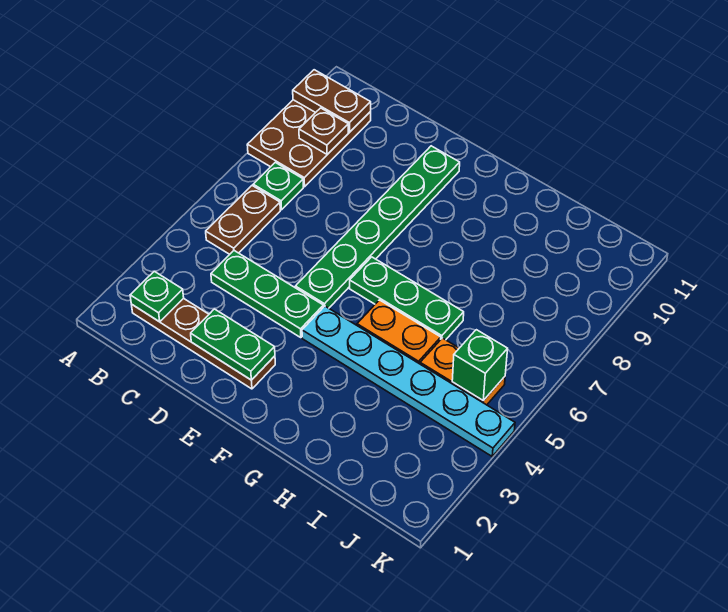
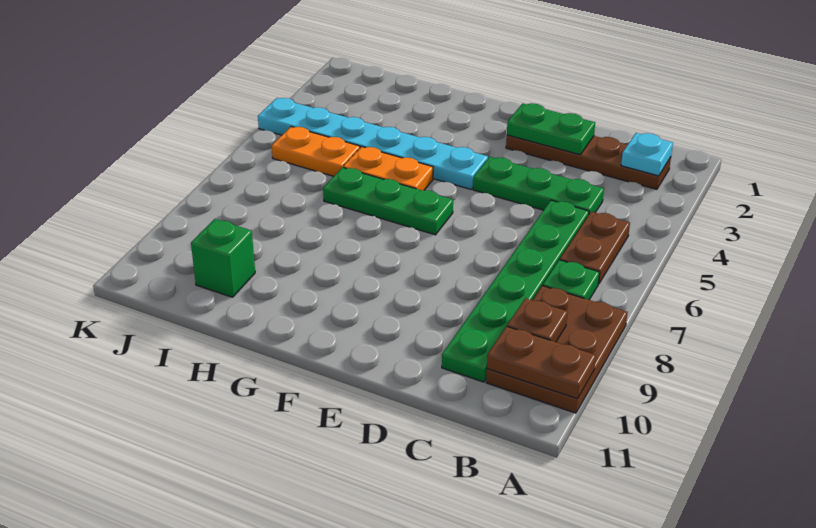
green plate B2 level 2 -> cyan plate B2 level 2
green plate E5:E10 level 1 -> green plate C5:C10 level 1
green brick J5 level 2 -> green brick I10 level 1

